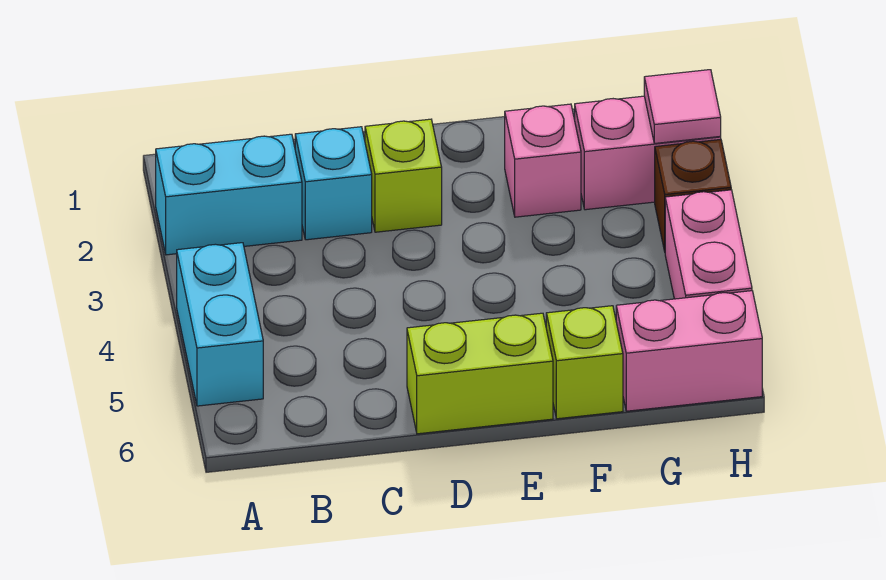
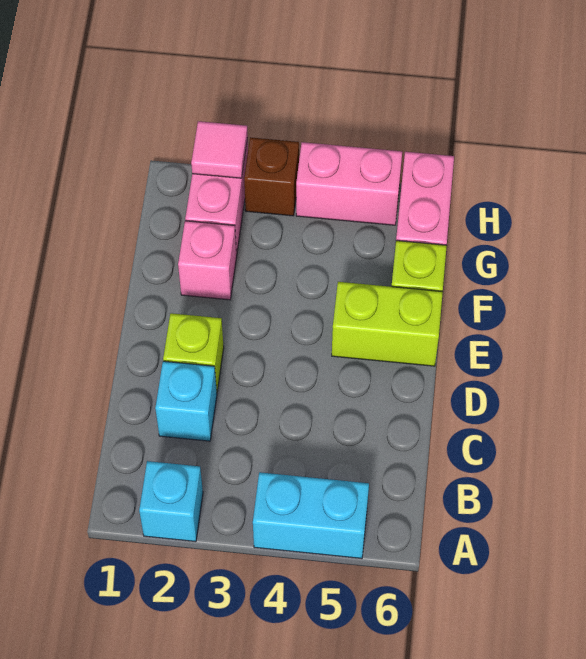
cyan brick A2:B2 level 1 -> cyan brick A2 level 1
lime brick D6:E6 level 1 -> lime brick E5:E6 level 1

